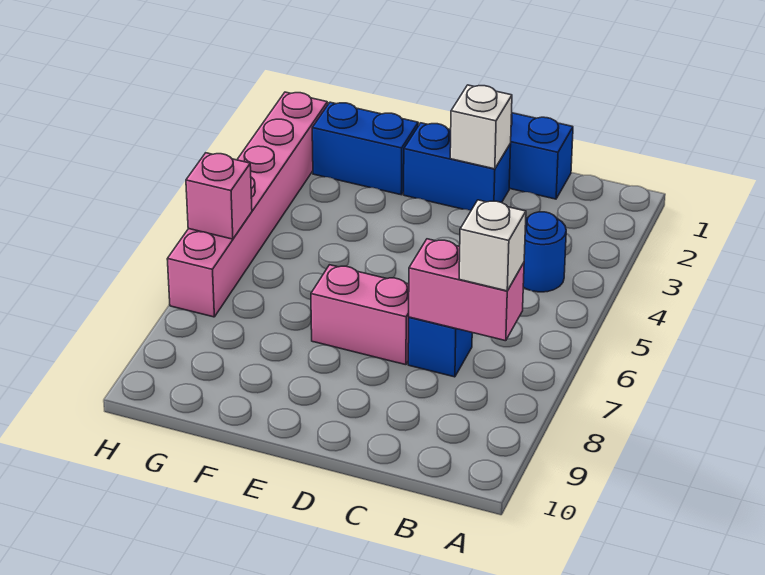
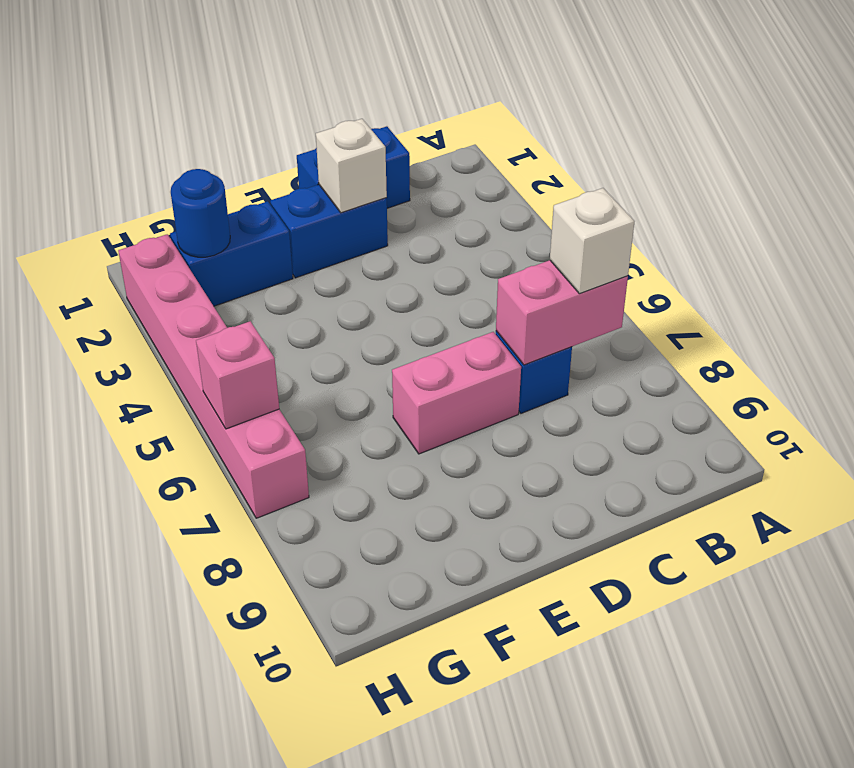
blue round brick B4 level 1 -> blue round brick G2 level 2

